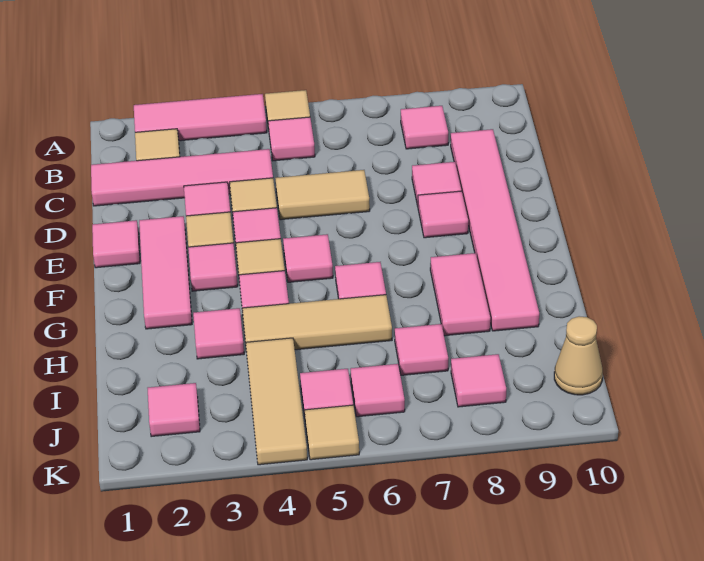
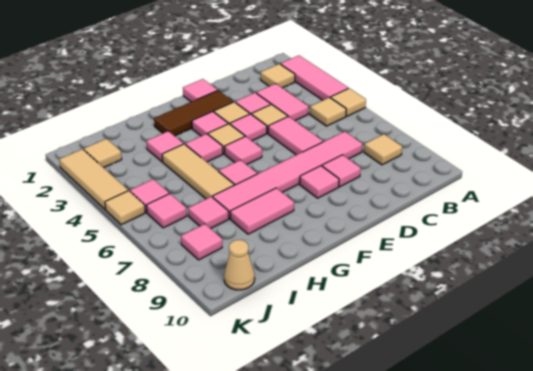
pink tile B5 level 1 -> tan tile B5 level 1
pink tile B8 level 1 -> tan tile B8 level 1
pink tile C1:C4 level 1 -> pink tile C3:C4 level 1
pink tile C9:H9 level 1 -> pink tile C7:H7 level 1
tan tile D5:D6 level 1 -> pink tile D5:D6 level 1
pink tile E2:G2 level 1 -> brown tile E2:G2 level 1
tan tile I4:K4 level 1 -> tan tile K2:K4 level 1
pink tile J2 level 1 -> tan tile J2 level 1

